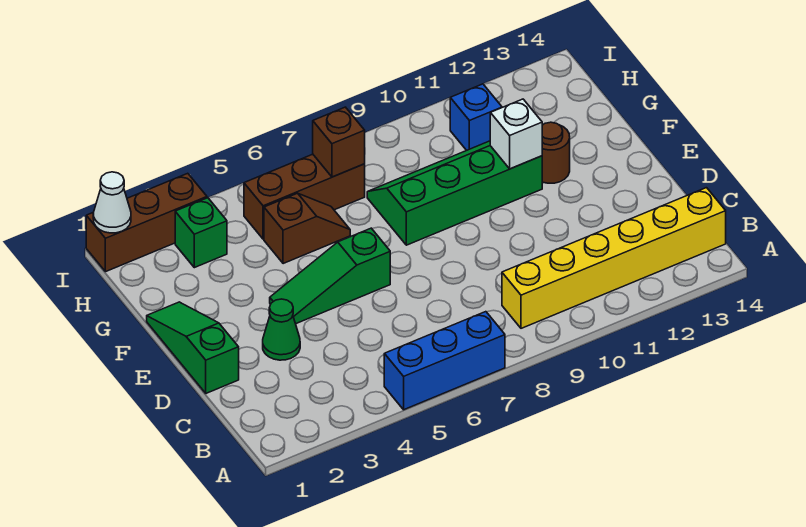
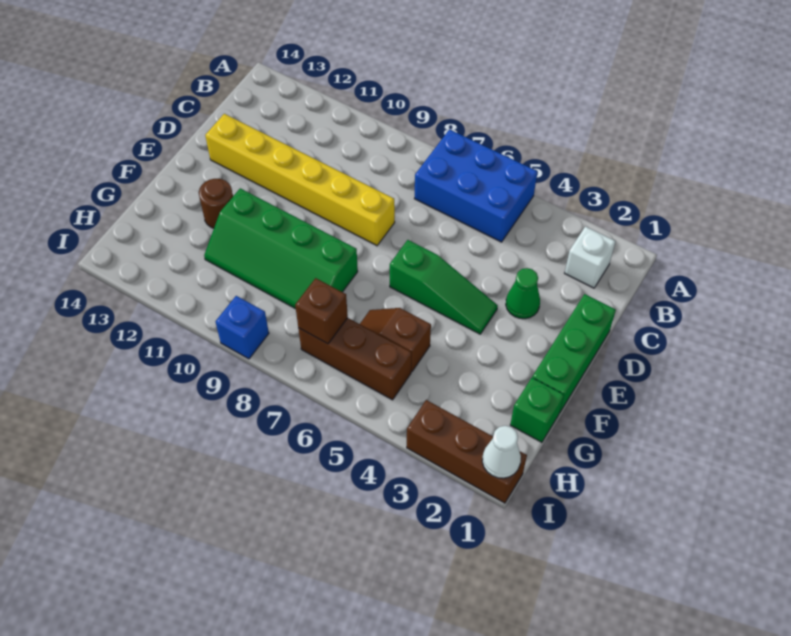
blue brick A5:A7 level 1 -> blue brick A5:B7 level 1
yellow brick B9:B14 level 1 -> yellow brick D8:D13 level 1
green slope D1:F1 level 1 top D -> green brick D1:F1 level 1
white brick F11 level 2 -> white brick B2 level 1
green brick H3 level 1 -> green brick G1 level 1
blue brick H11 level 1 -> blue brick I9 level 1

